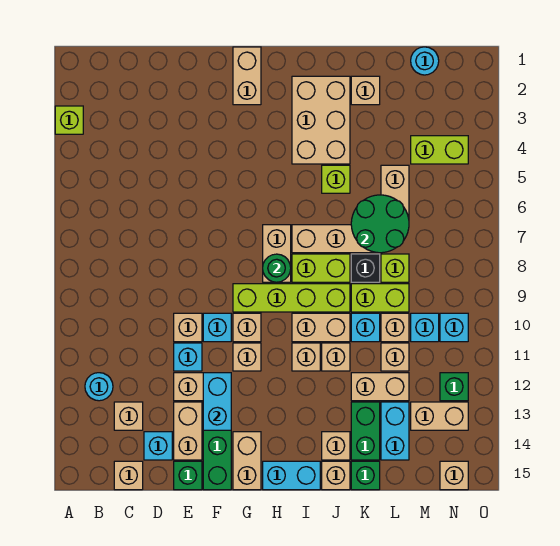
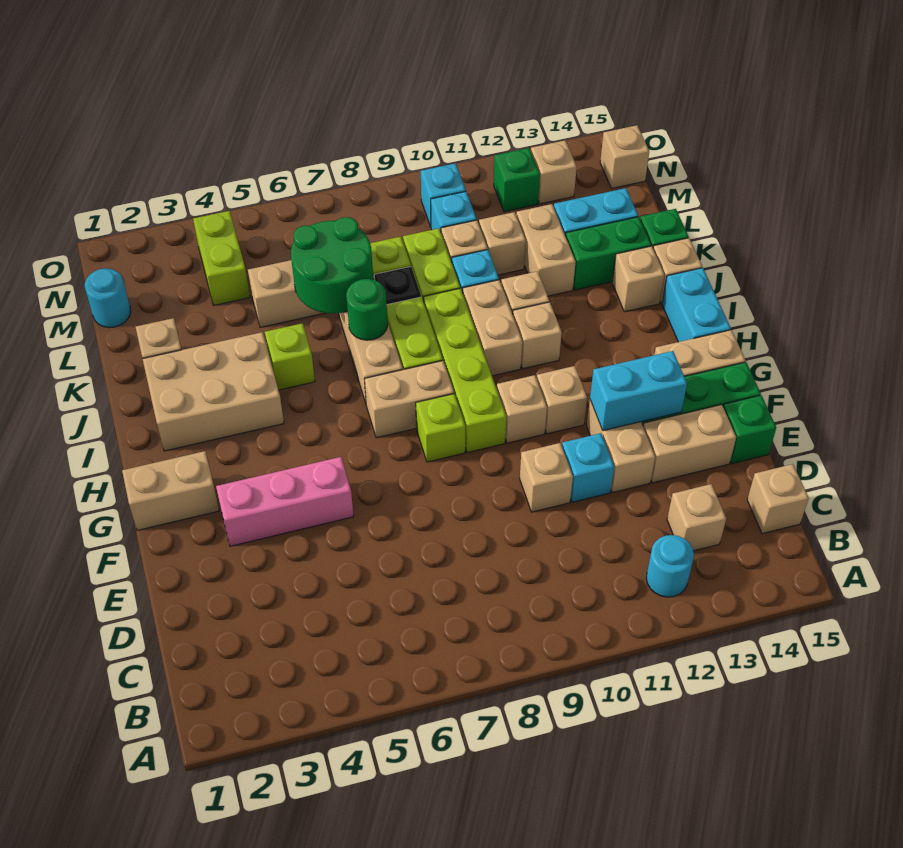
lime brick A3 level 1 -> lime brick G8 level 1
cyan brick D14 level 1 -> none
none -> pink brick F3:F5 level 1
cyan brick F10 level 1 -> none
green round brick H8 level 2 -> green round brick J7 level 2
tan brick M13:N13 level 1 -> tan brick N13 level 1

